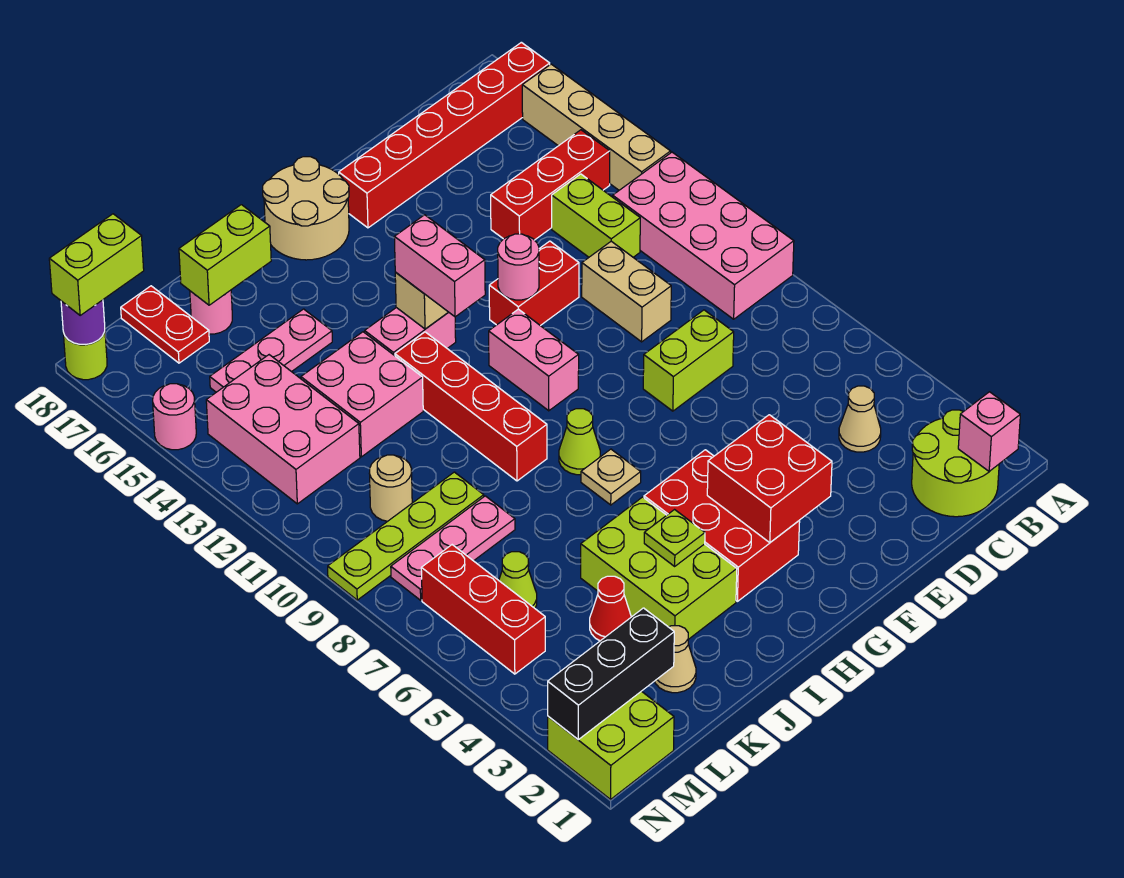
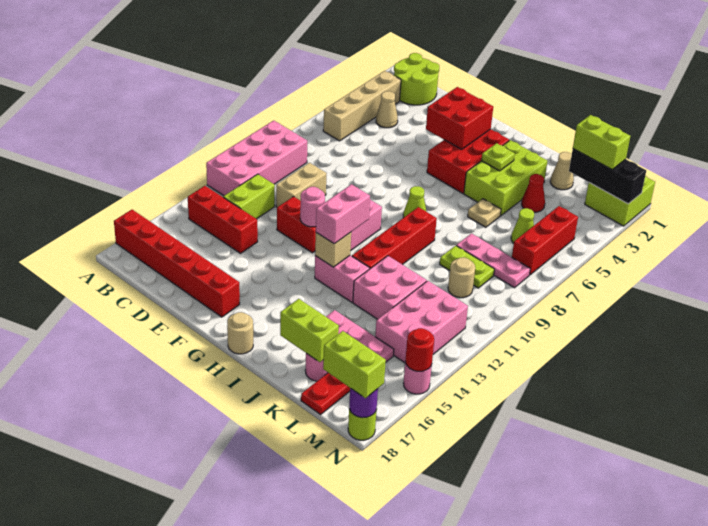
tan brick A13:A16 level 1 -> tan brick B3:B6 level 1
pink brick B1 level 2 -> none
lime brick D8:E8 level 1 -> lime brick L2:M2 level 3
tan round brick G17:H18 level 1 -> tan round brick H18 level 1
tan plate H7 level 1 -> tan plate J6 level 1
lime plate K9:N9 level 1 -> lime plate K9:L9 level 1
none -> red round brick N15 level 2

